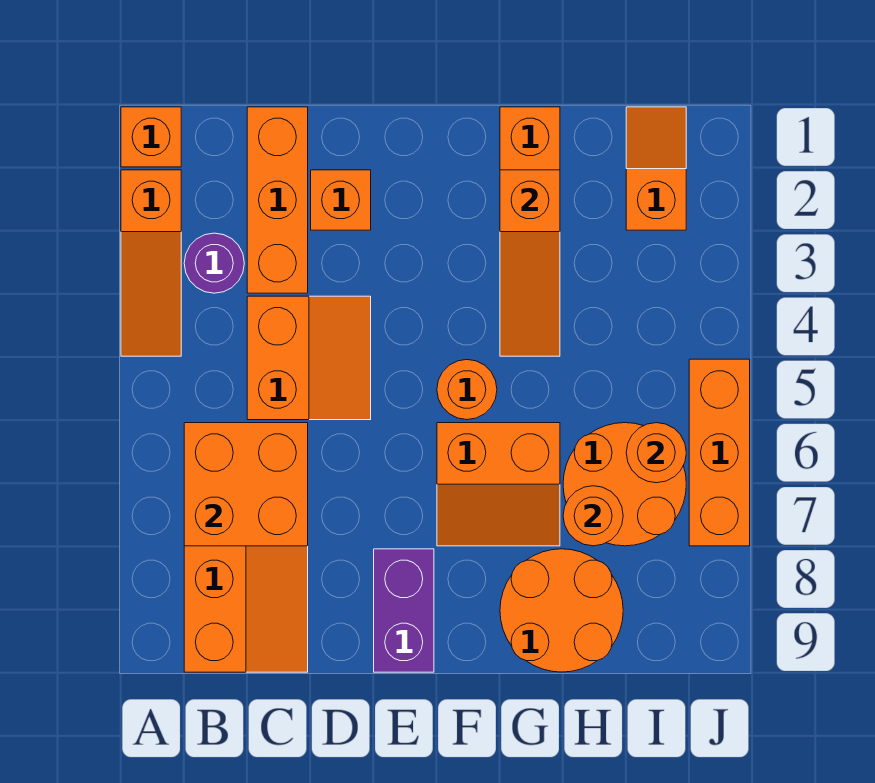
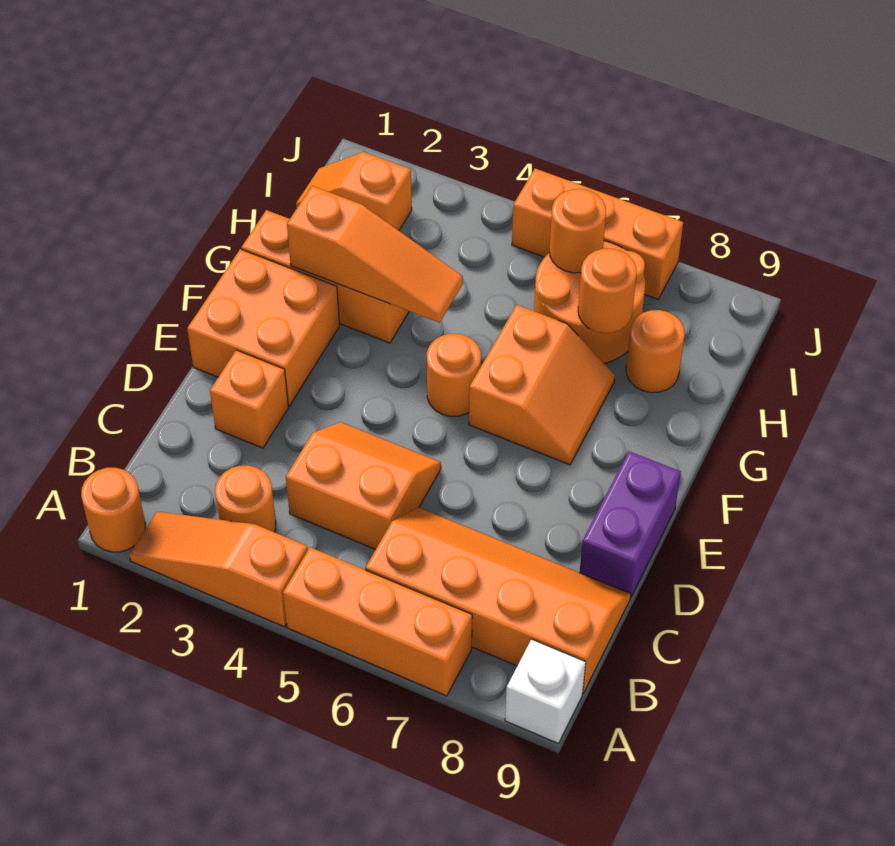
orange brick A1 level 1 -> orange round brick A1 level 1
orange slope A2:A4 level 1 top 2 -> orange slope A2:A4 level 1 top 4
none -> white brick A9 level 1
purple round brick B3 level 1 -> orange round brick B3 level 1
orange brick B6:C7 level 2 -> orange brick E1:F2 level 1
orange brick C1:C3 level 1 -> orange brick A5:A7 level 1
purple brick E8:E9 level 1 -> purple brick D9:E9 level 1
orange round brick G8:H9 level 1 -> orange round brick H8 level 1

